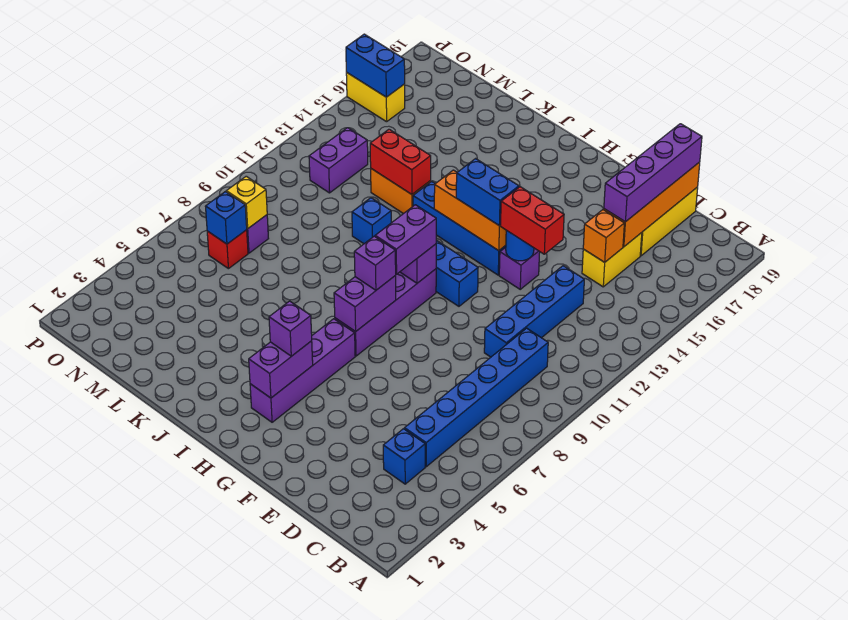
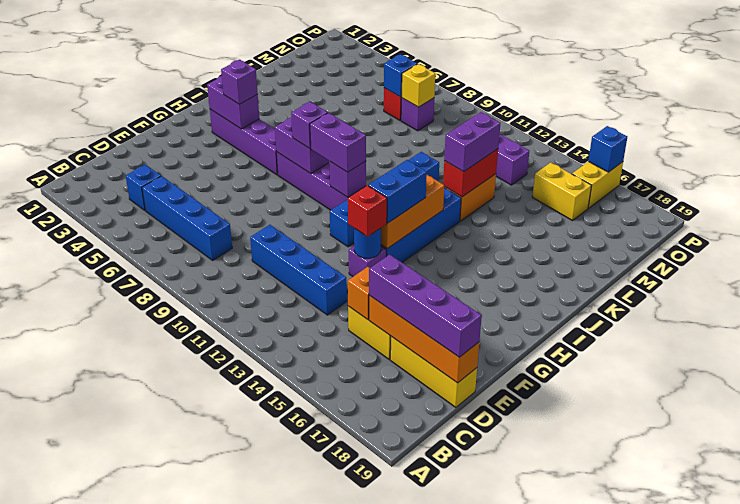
blue brick C5:C10 level 1 -> blue brick C5:C8 level 1
red brick E13:F13 level 3 -> red brick F13 level 3
none -> purple brick K13:L13 level 3
none -> yellow brick N15:N16 level 1
blue brick O16:P16 level 2 -> blue brick P16 level 2

